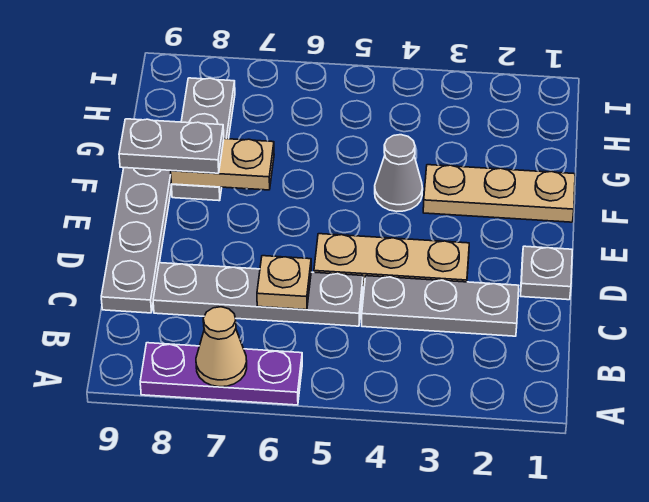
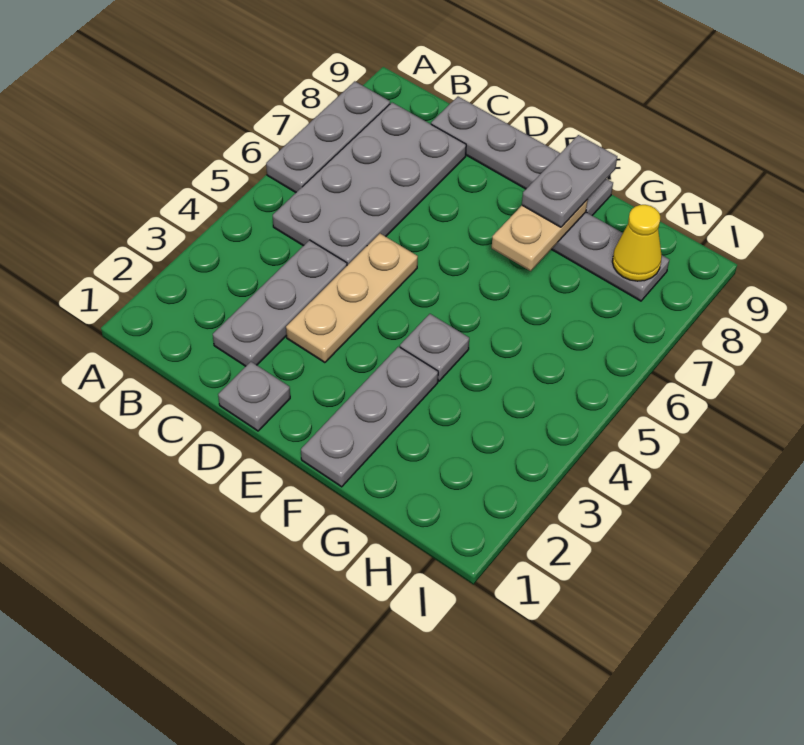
purple plate A6:A8 level 1 -> grey plate A6:A8 level 1
tan cone A7 level 2 -> none
grey plate C5:C8 level 1 -> grey plate B5:C8 level 1
tan plate C6 level 2 -> none
tan plate F1:F3 level 1 -> grey plate F1:F3 level 1
grey cone F4 level 1 -> grey plate F4 level 1
none -> yellow cone H8 level 2

